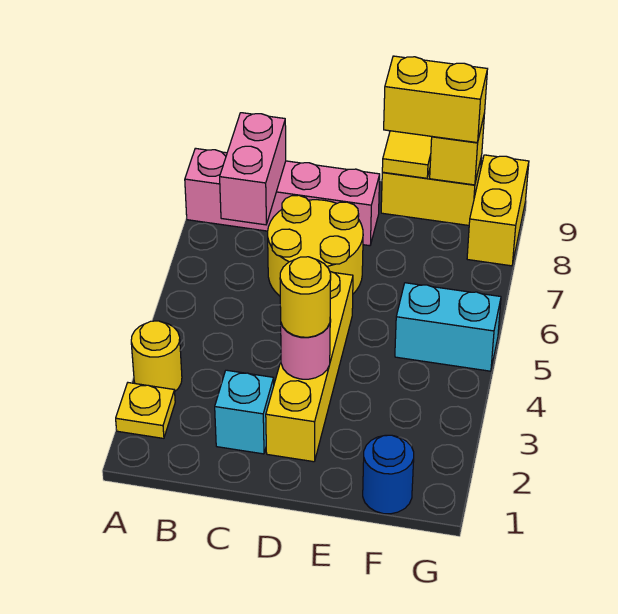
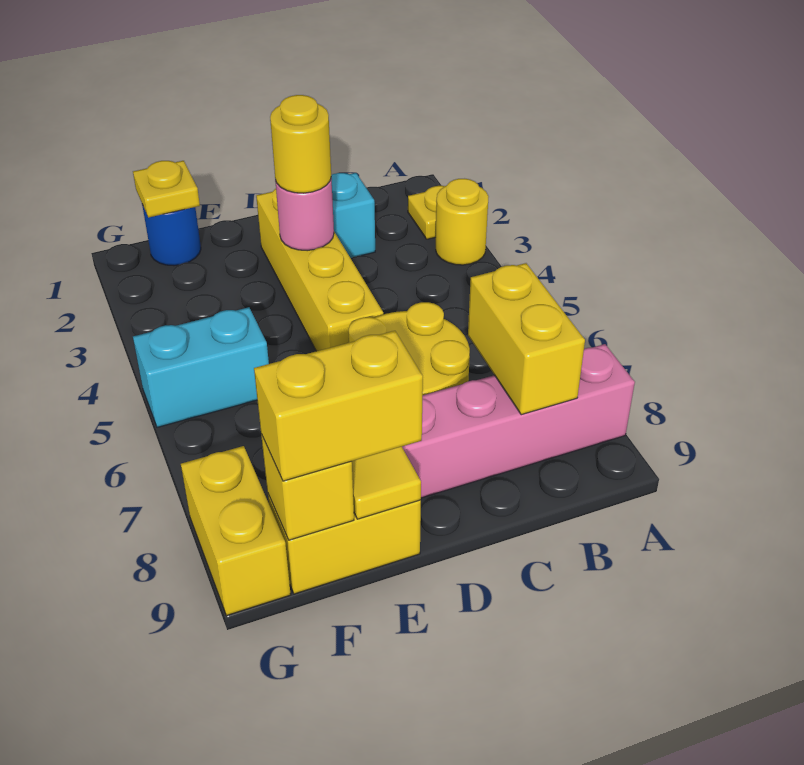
pink brick B7:B8 level 2 -> yellow brick B7:B8 level 2
none -> yellow plate F1 level 2

